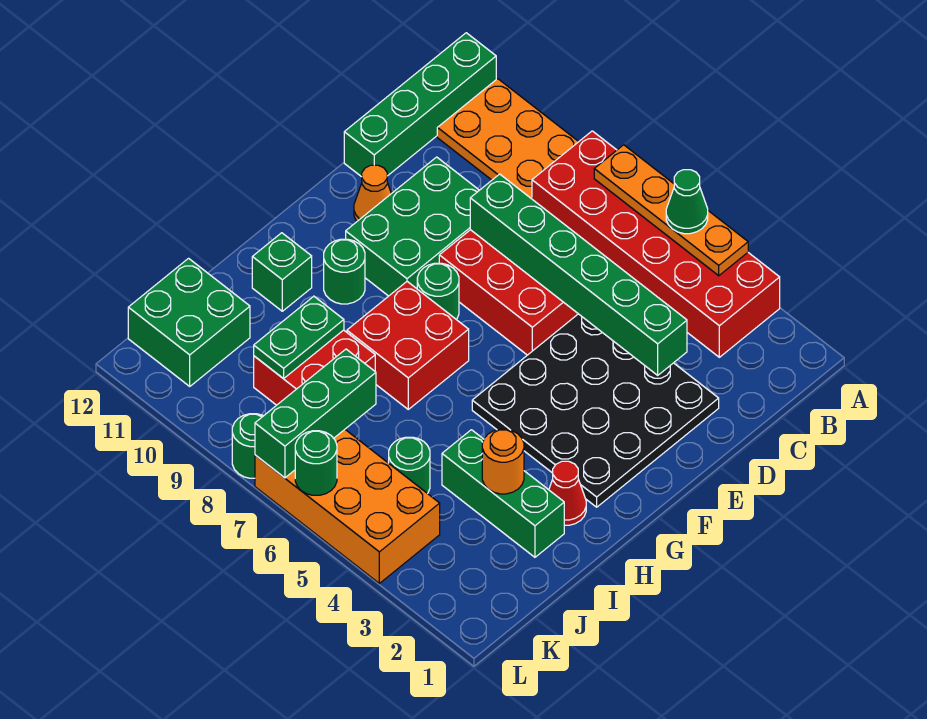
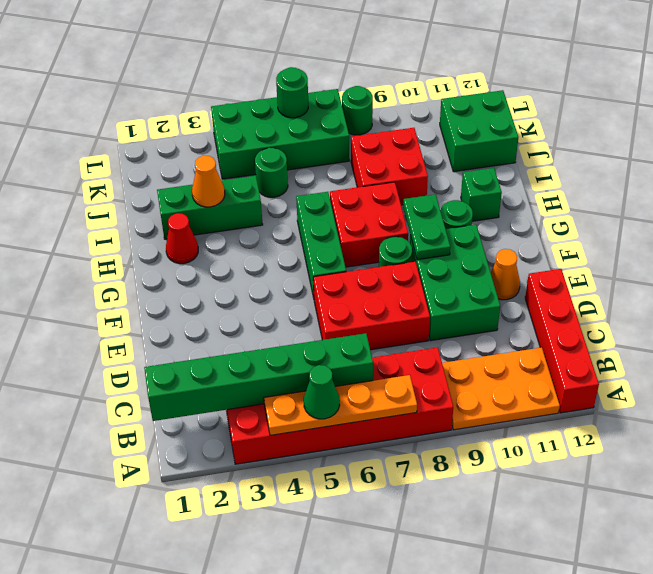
green brick A12:D12 level 1 -> red brick A12:D12 level 1
black plate D2:G5 level 1 -> none
green brick D3:D8 level 2 -> green brick B1:B6 level 2
orange round brick I3 level 2 -> orange cone I3 level 2
green plate I9:J9 level 2 -> green plate F9:G9 level 2
green brick J7:L7 level 2 -> green brick F6:H6 level 1
orange brick K4:L7 level 1 -> green brick K4:L7 level 1

